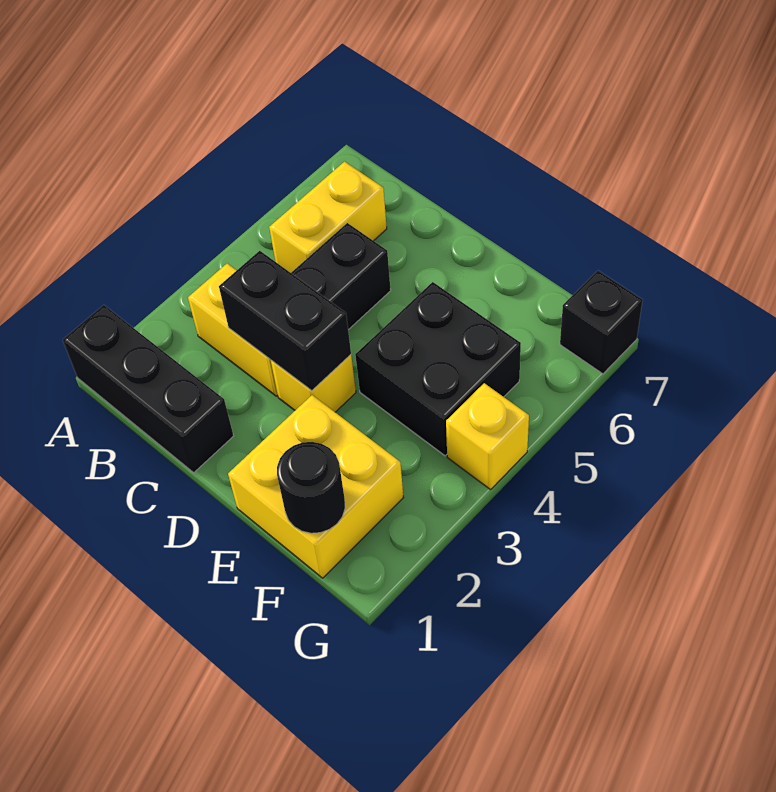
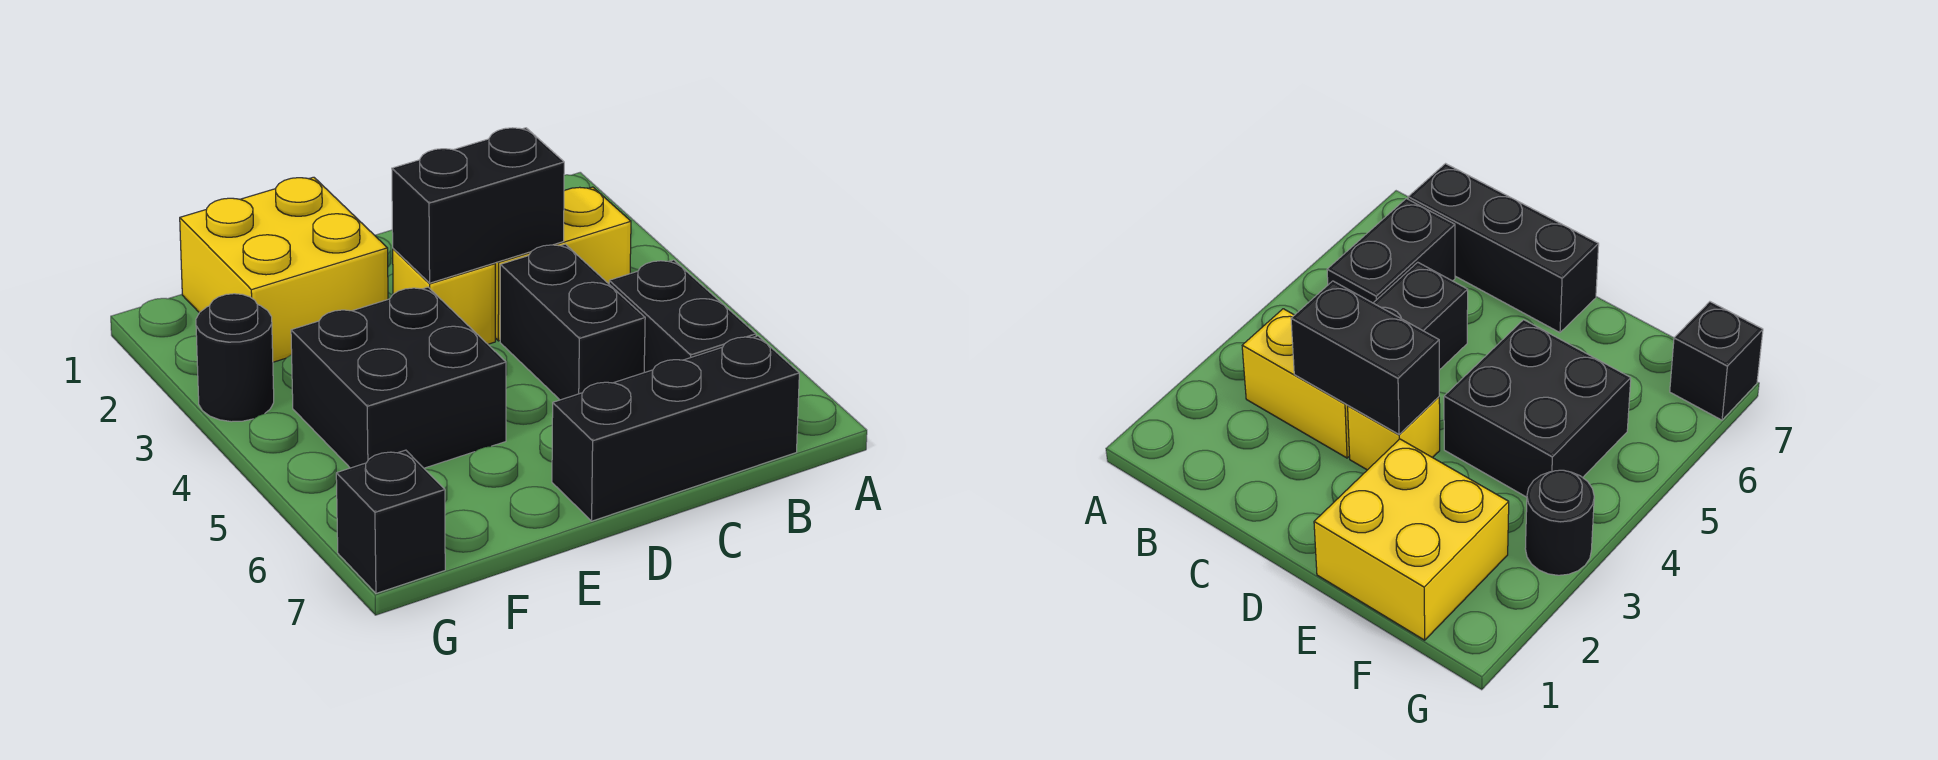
black brick A1:C1 level 1 -> black brick B7:D7 level 1
yellow brick B5:B6 level 1 -> black brick B5:B6 level 1
black round brick F1 level 2 -> black round brick G3 level 1
yellow brick G4 level 1 -> none

